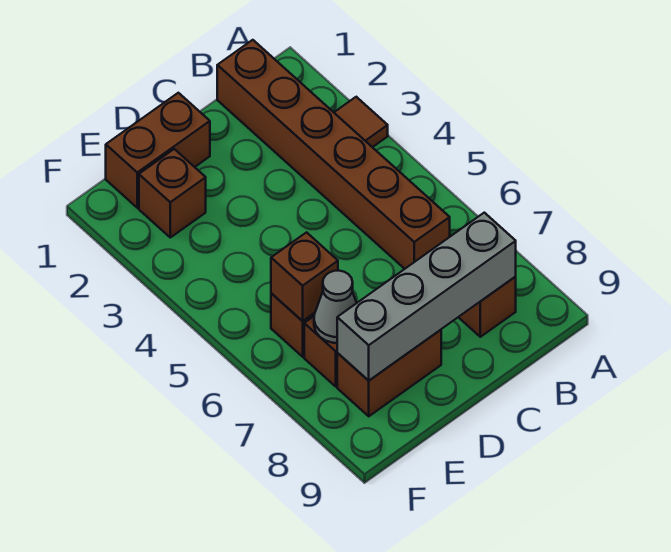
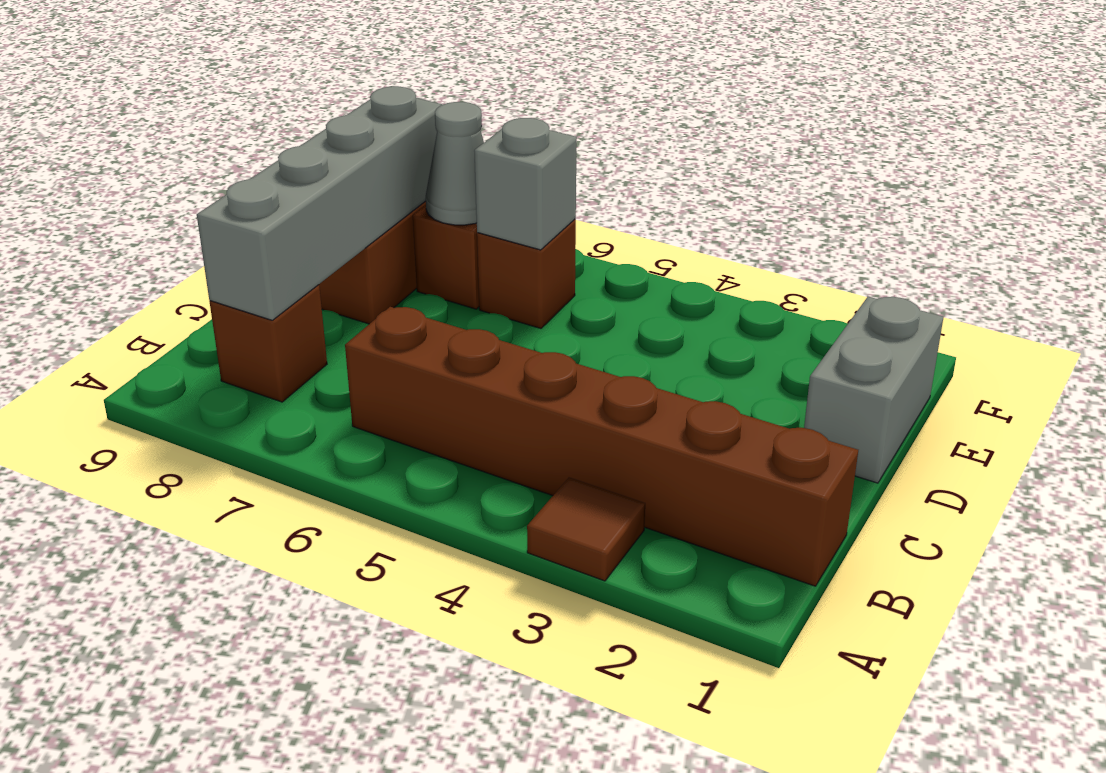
brown brick D1:E1 level 1 -> grey brick D1:E1 level 1
brown brick E2 level 1 -> none
brown brick E6 level 2 -> grey brick E6 level 2

